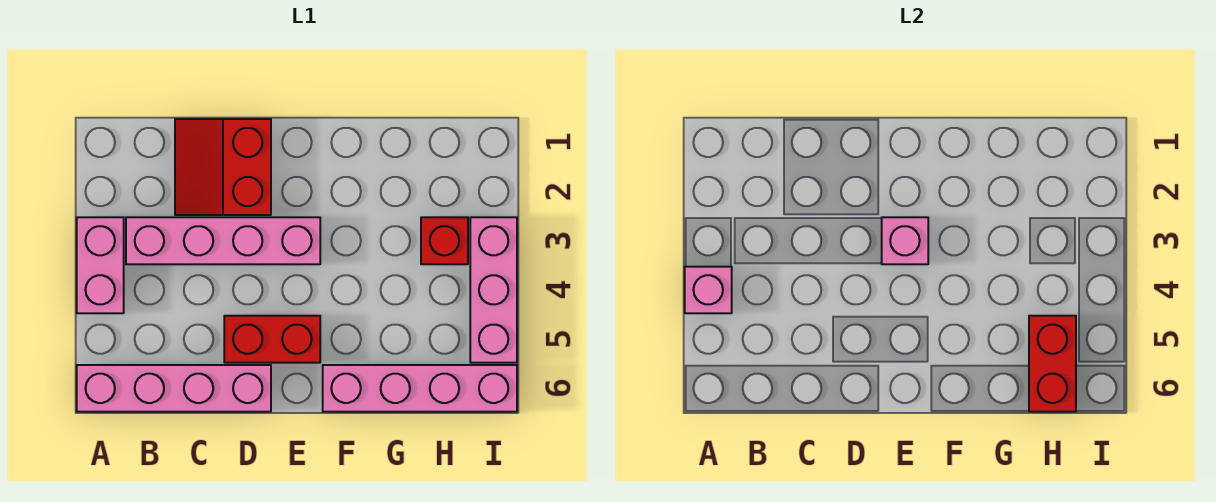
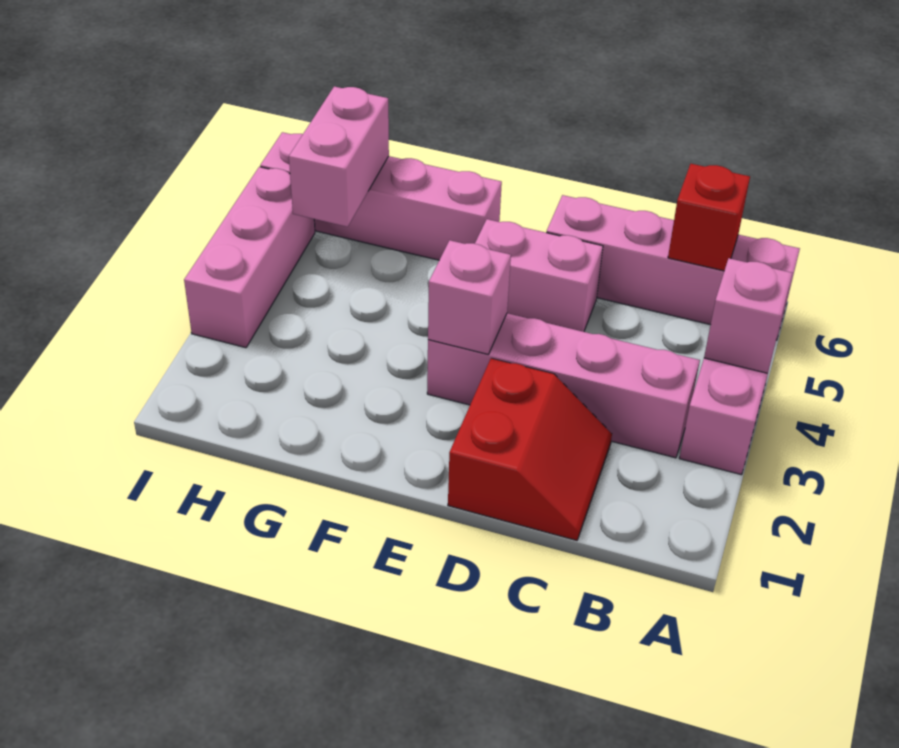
red brick D5:E5 level 1 -> pink brick D5:E5 level 1
red brick H3 level 1 -> red brick B6 level 2
red brick H5:H6 level 2 -> pink brick H5:H6 level 2

